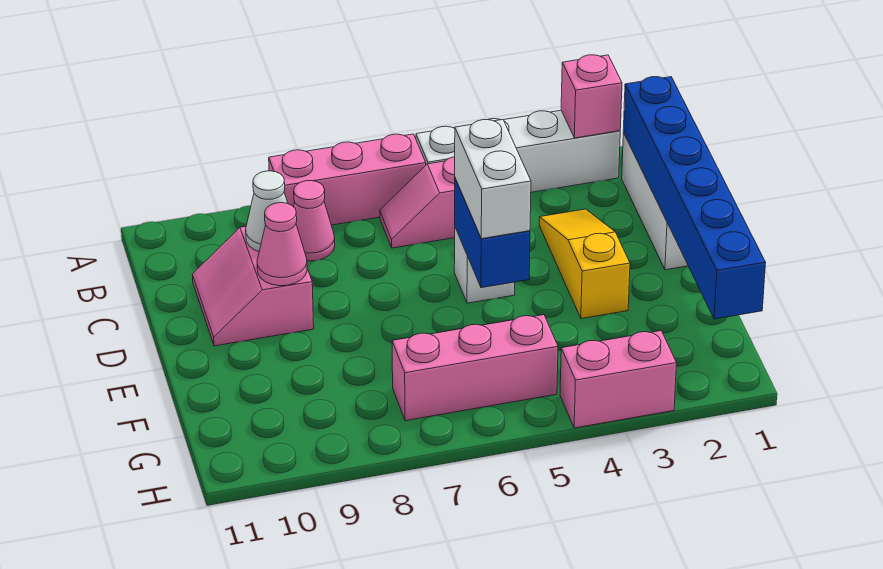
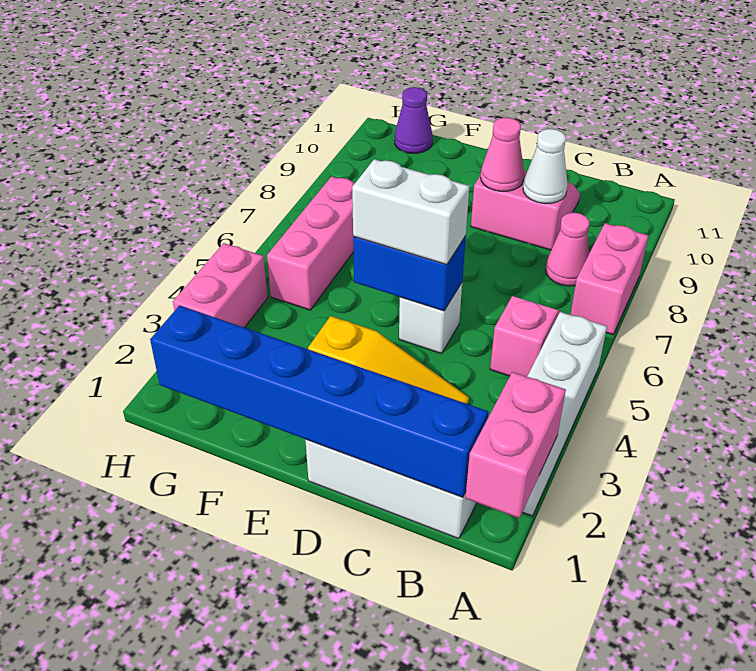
pink brick A2 level 2 -> pink brick A1:A2 level 2
pink brick A6:A8 level 1 -> pink brick A7:A8 level 1
none -> purple cone G11 level 1

